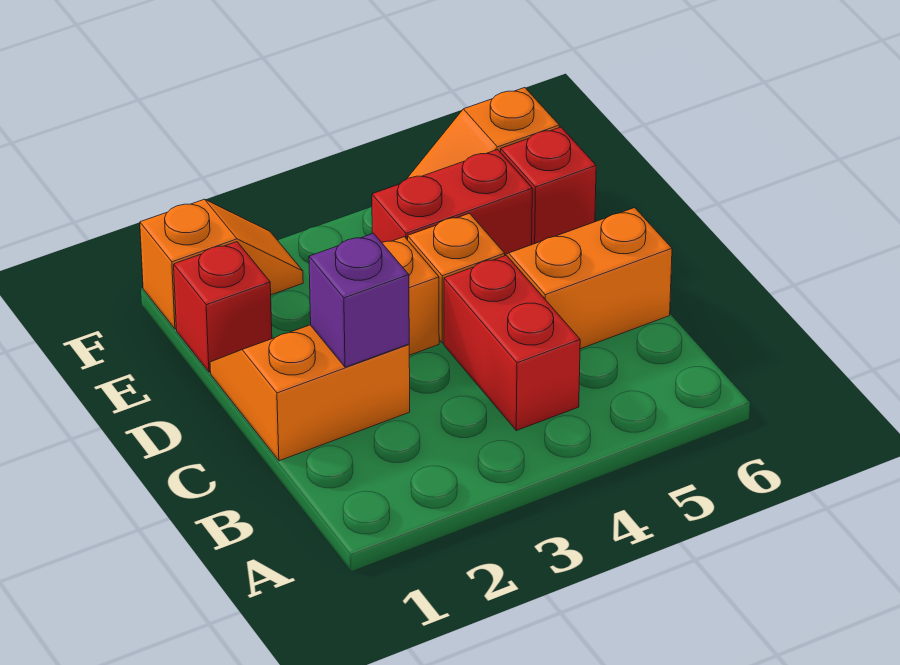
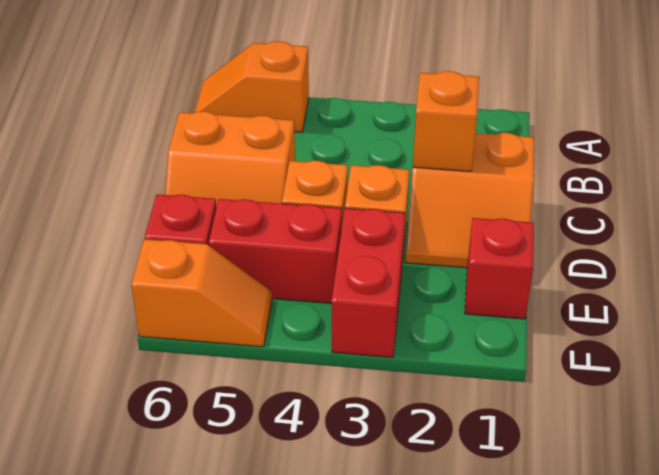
red brick B4:C4 level 1 -> red brick E3:F3 level 1
purple brick C2 level 2 -> orange brick C2 level 2
orange slope F1:F2 level 1 top 1 -> orange slope A5:A6 level 1 top 5

